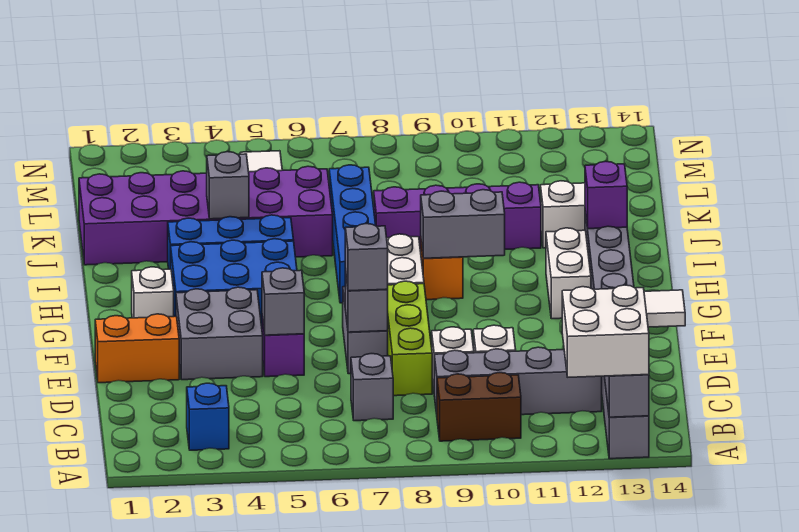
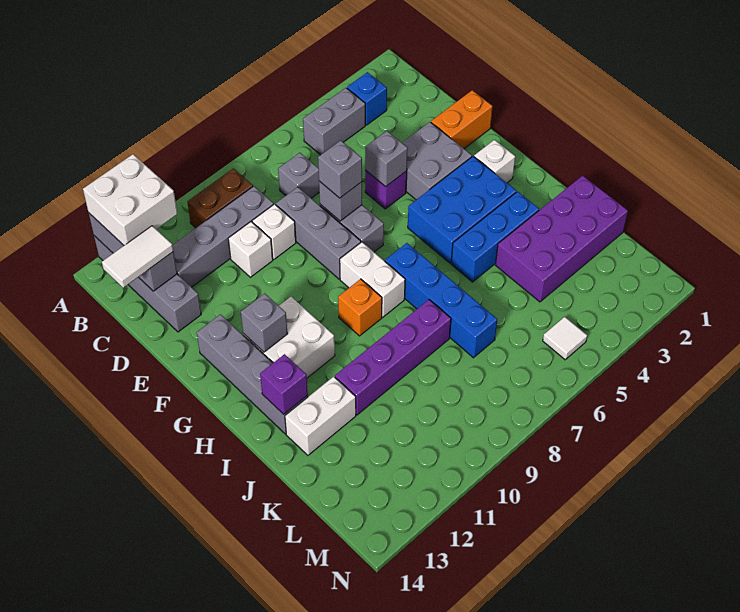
lime brick D8:F8 level 1 -> grey brick D8:F8 level 1
white brick G12:H12 level 1 -> white brick G11:H12 level 1
grey brick H9:H10 level 2 -> grey brick B4:B5 level 1
purple brick J1:K6 level 1 -> purple brick J1:K4 level 1
grey brick J4 level 2 -> grey brick G12 level 2

